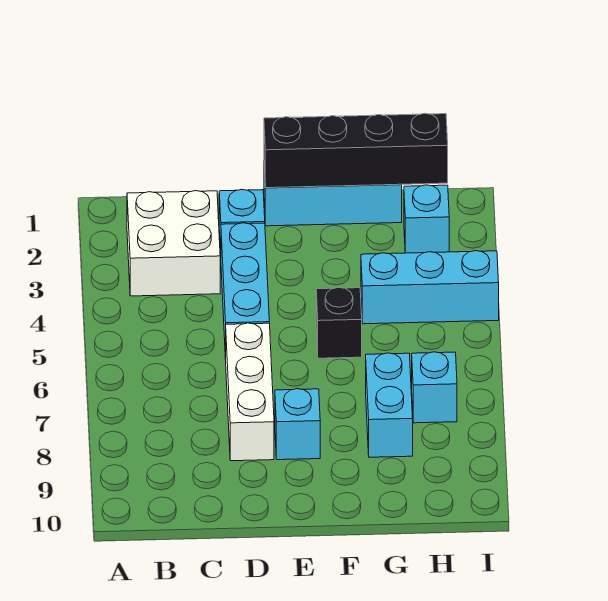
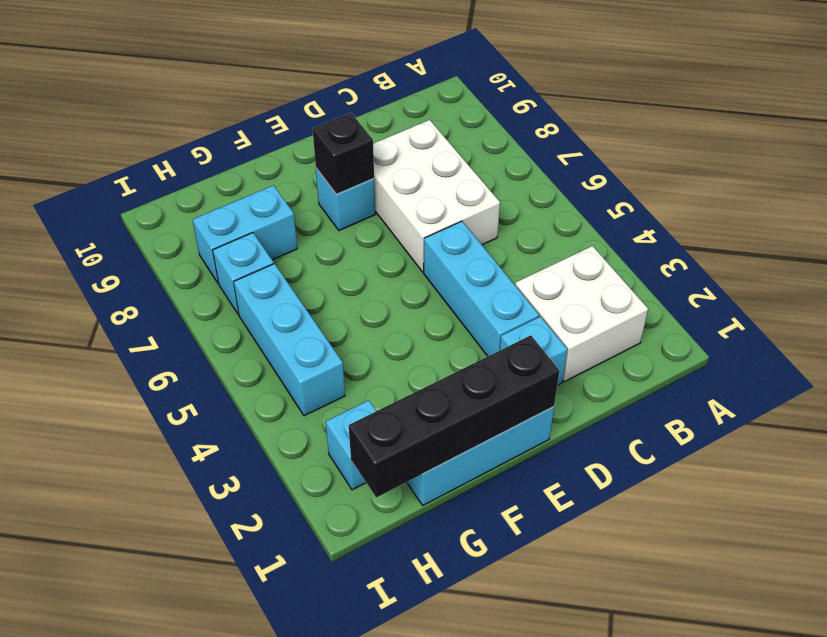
white brick D6:D8 level 1 -> white brick C6:D8 level 1
black brick F5 level 1 -> black brick E8 level 2
cyan brick G4:I4 level 1 -> cyan brick H4:H6 level 1
cyan brick G7:G8 level 1 -> cyan brick G8:H8 level 1

